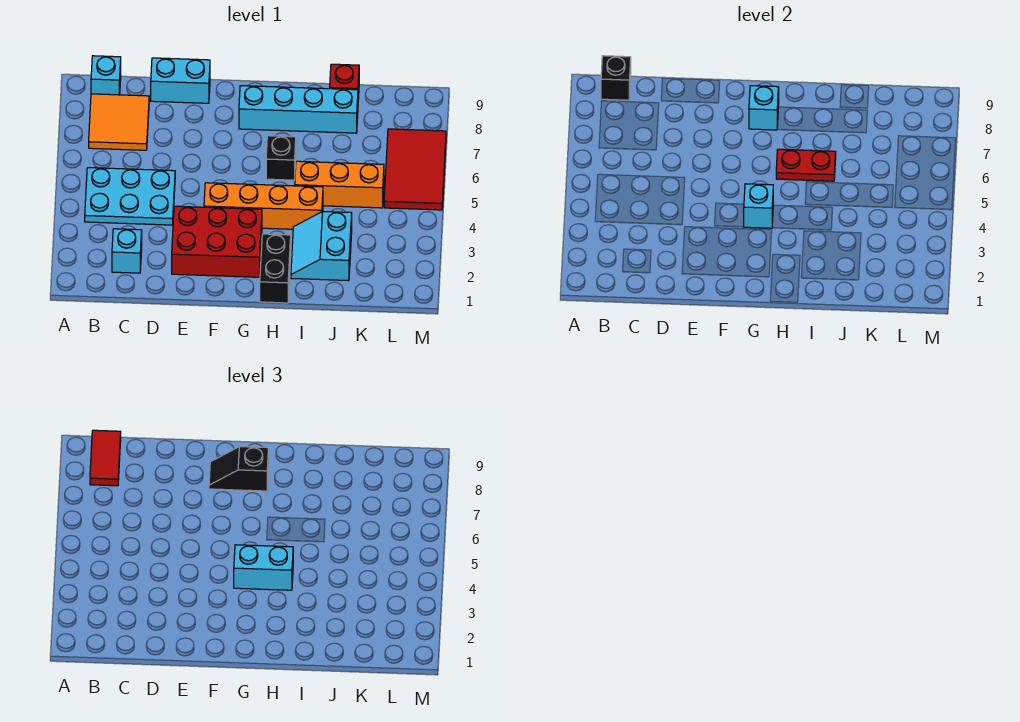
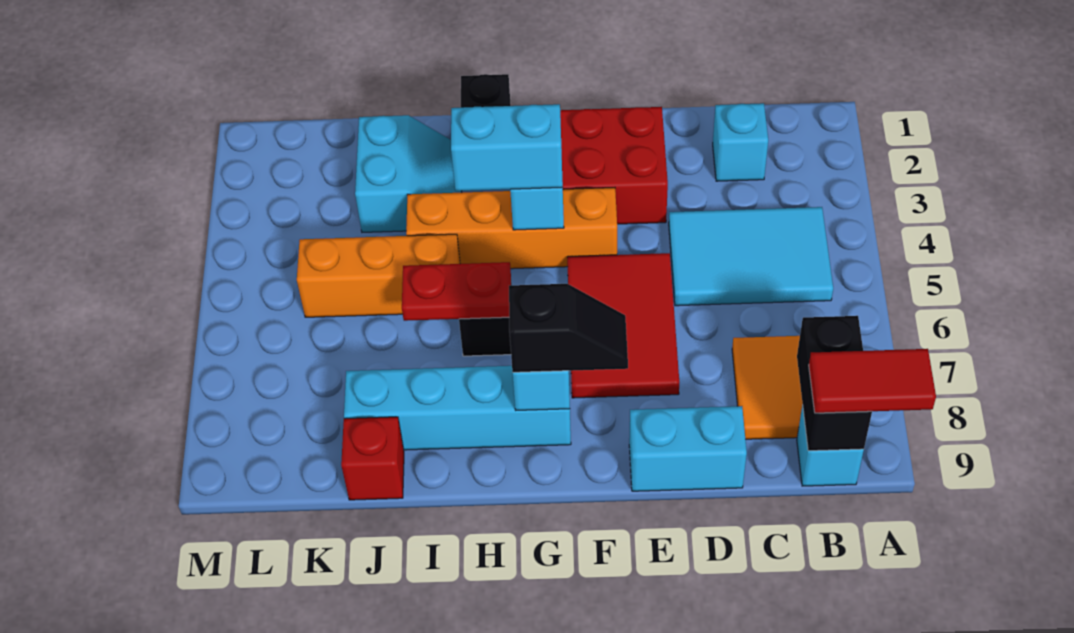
cyan plate B4:D5 level 1 -> cyan tile B4:D5 level 1
red tile B8:B9 level 3 -> red tile A9:B9 level 3
black brick B9 level 2 -> black brick B8:B9 level 2
red tile L5:M7 level 1 -> red tile E5:F7 level 1

